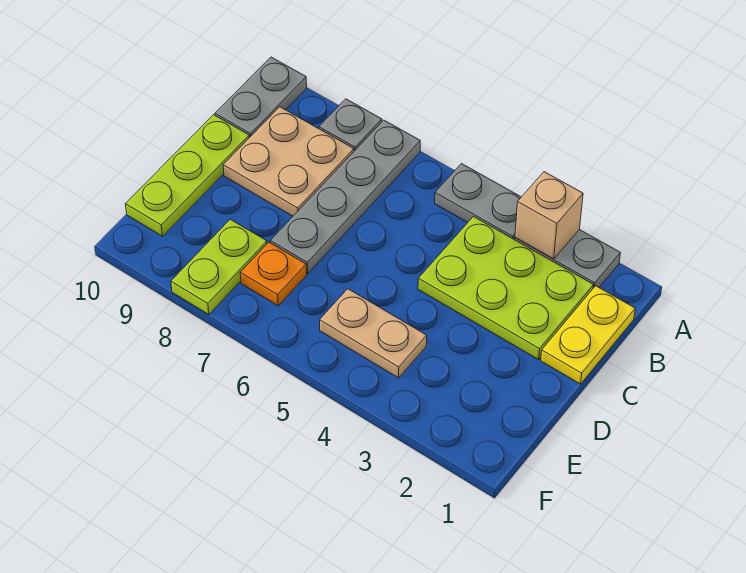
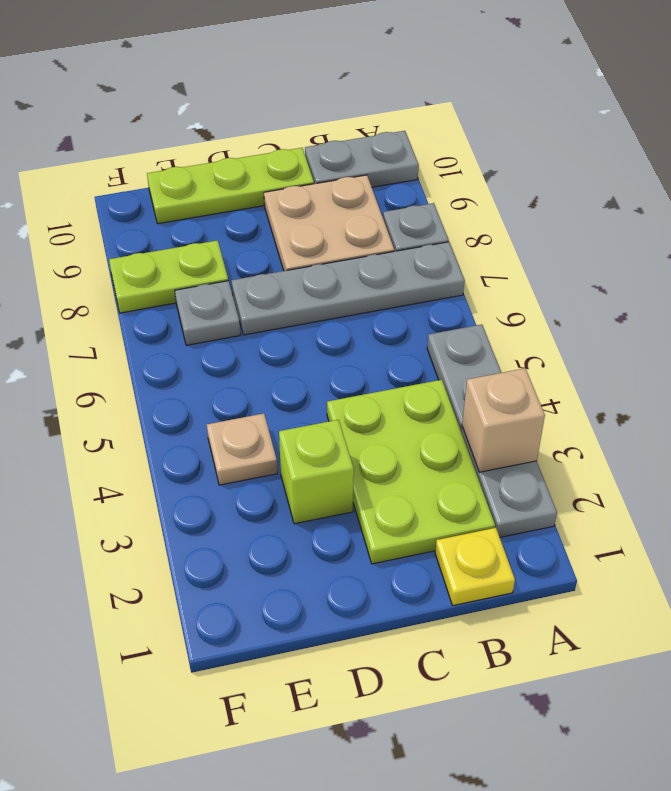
yellow plate B1:C1 level 1 -> yellow plate B1 level 1
none -> lime brick D3 level 1
tan plate E4:E5 level 1 -> tan plate E4 level 1
orange plate E7 level 1 -> grey plate E7 level 1

